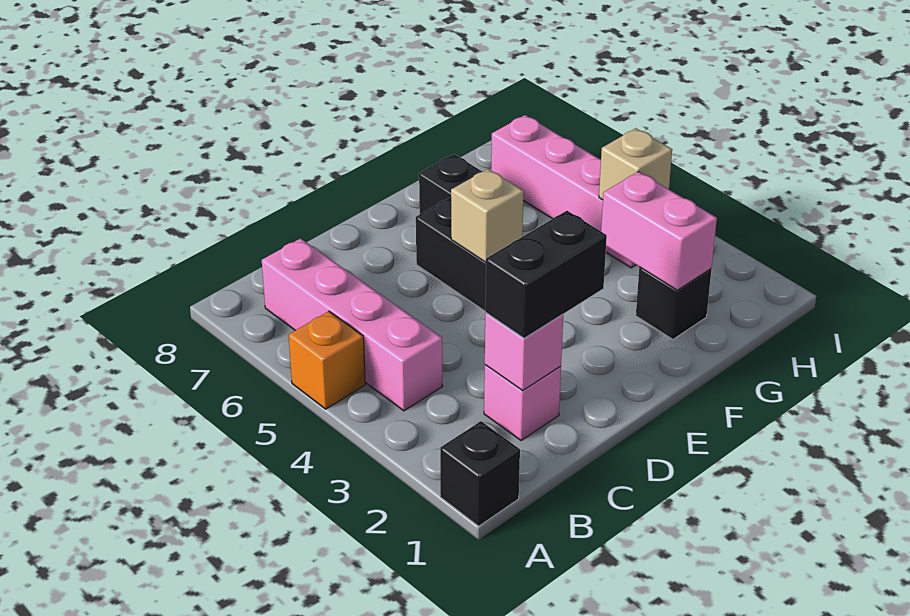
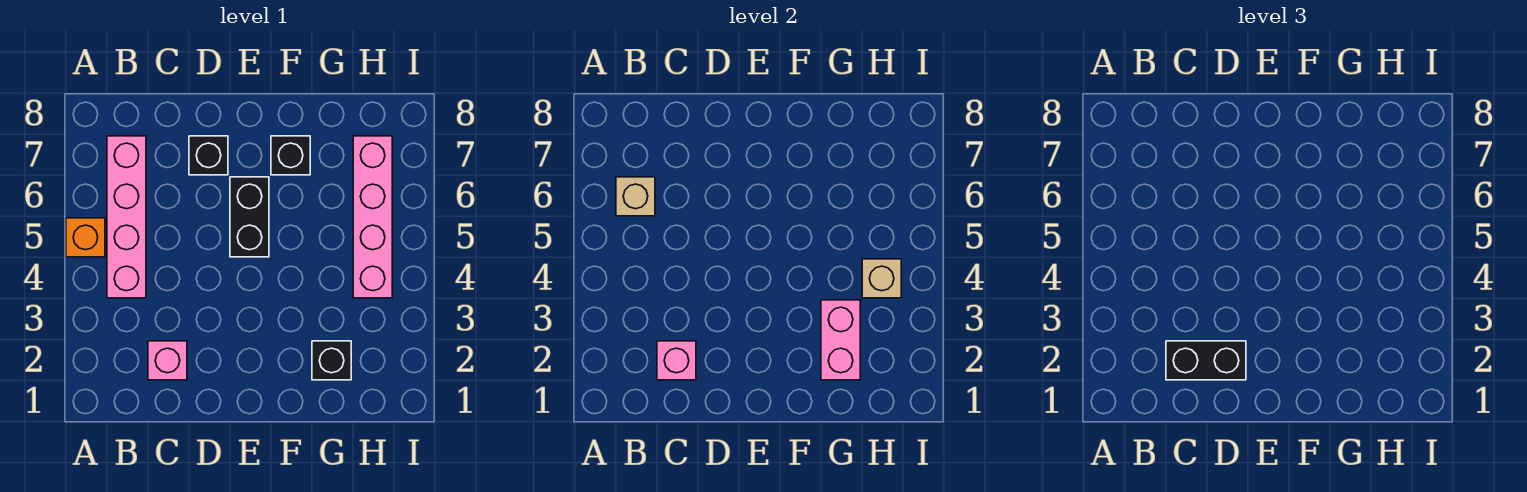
black brick A1 level 1 -> black brick D7 level 1
tan brick E5 level 2 -> tan brick B6 level 2

